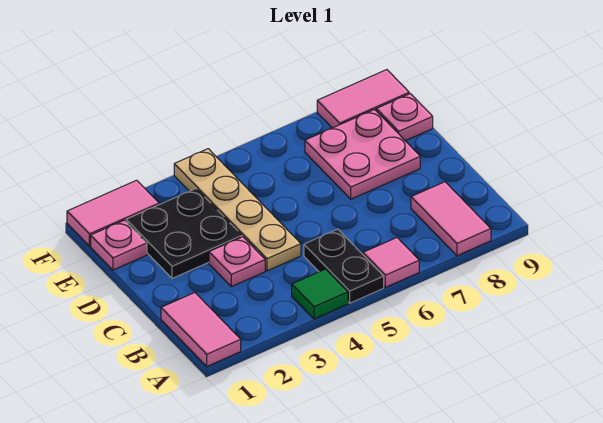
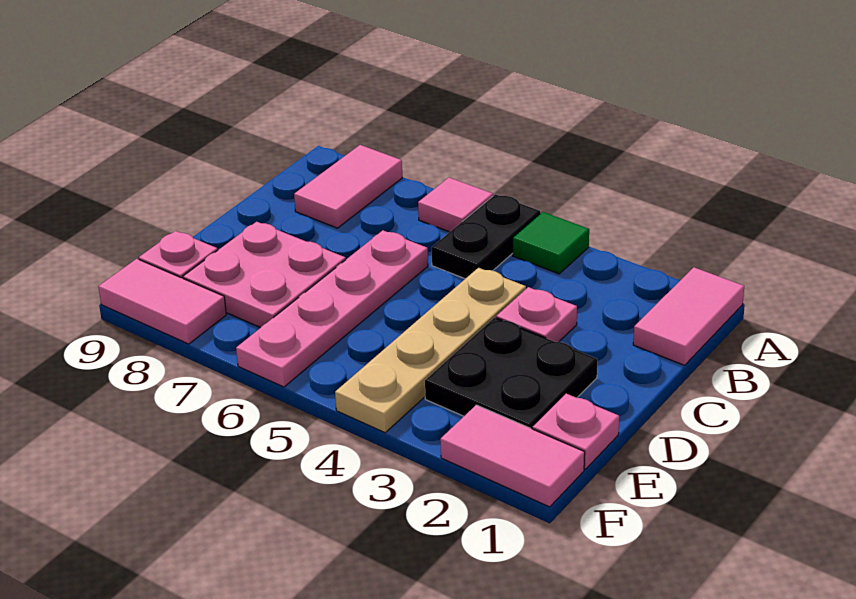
none -> pink plate C6:F6 level 1

